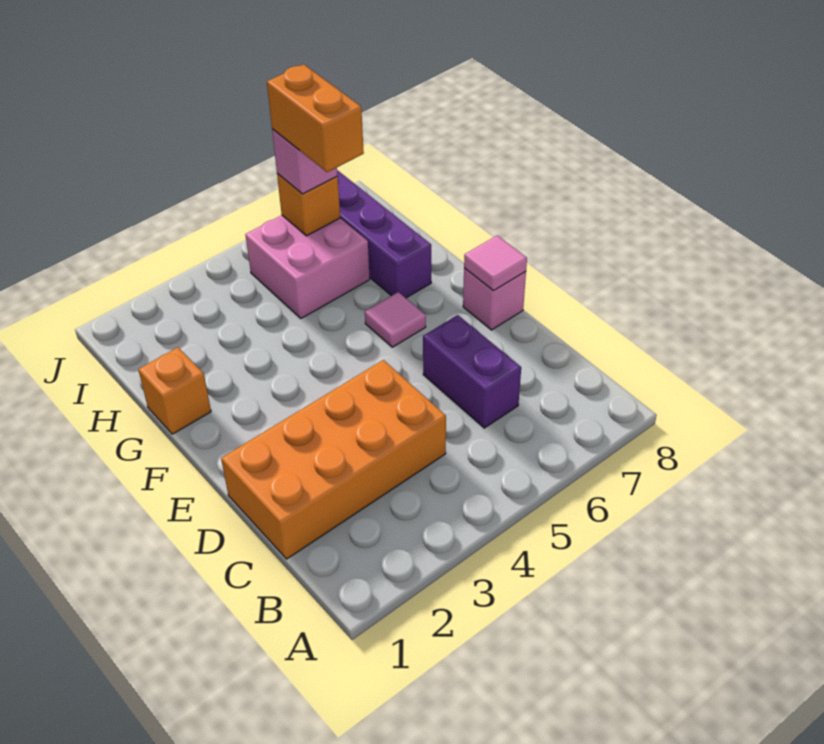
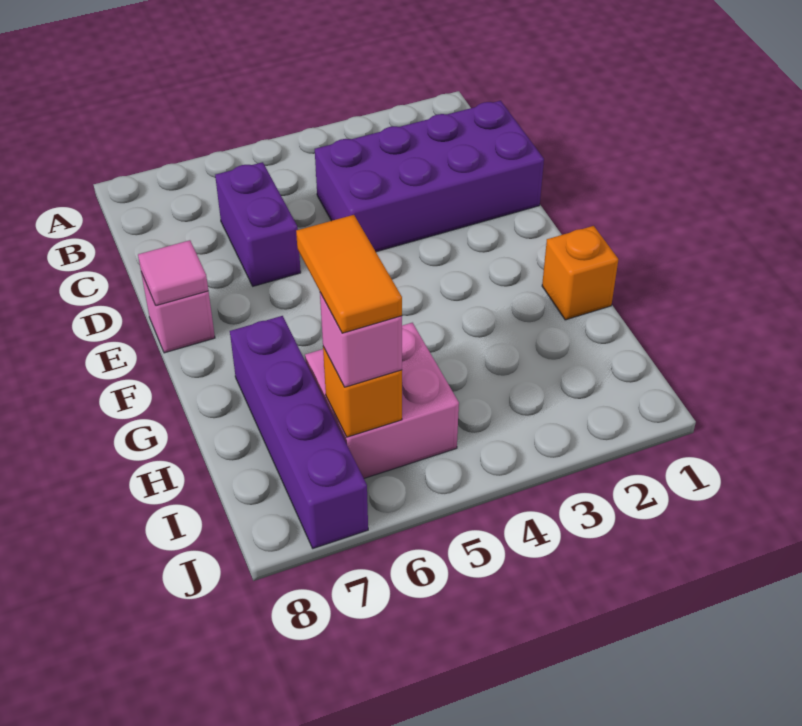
orange brick C1:D4 level 1 -> purple brick C1:D4 level 1
pink tile F6 level 1 -> none
orange brick H6:I6 level 4 -> orange tile H6:I6 level 4

